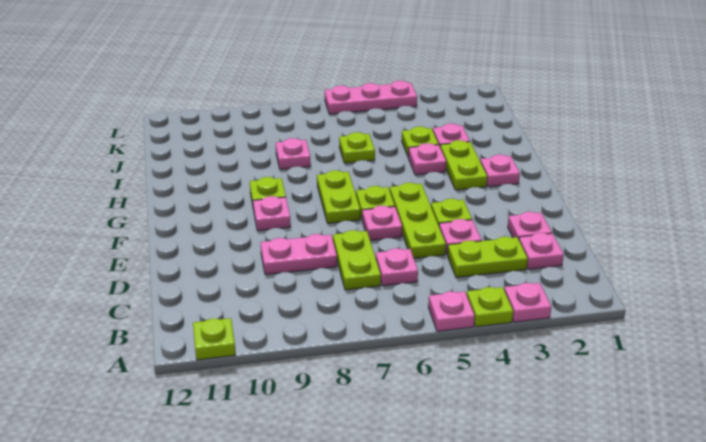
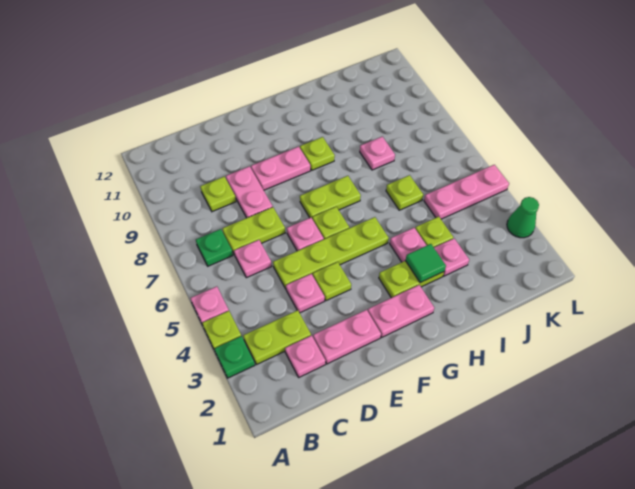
pink plate A3 level 1 -> green plate A3 level 1
lime plate A11 level 1 -> lime plate C9 level 1
none -> green plate B7 level 1
lime plate C3:C4 level 1 -> lime plate B3:C3 level 1
pink plate D2 level 1 -> pink plate D2:E2 level 1
lime plate D5:F5 level 1 -> lime plate D5:G5 level 1
pink plate F9 level 1 -> pink plate E9:F9 level 1
pink plate G2 level 1 -> pink plate F2:G2 level 1
none -> green tile H3 level 2
none -> green cone L3 level 1
pink plate L4:L6 level 1 -> pink plate J5:L5 level 1

